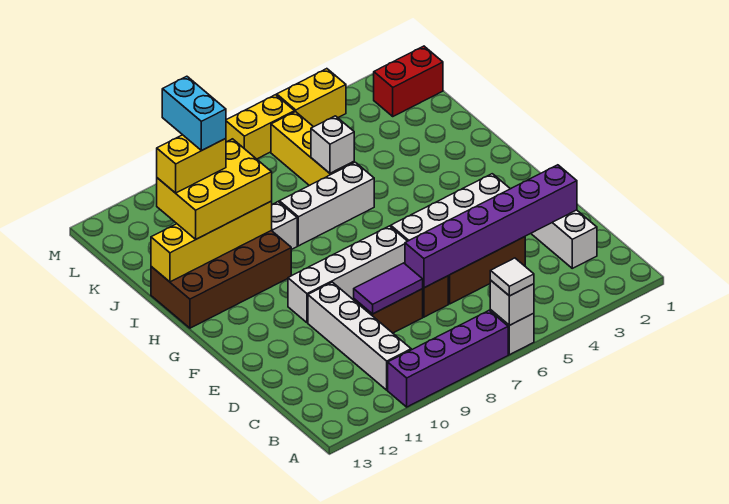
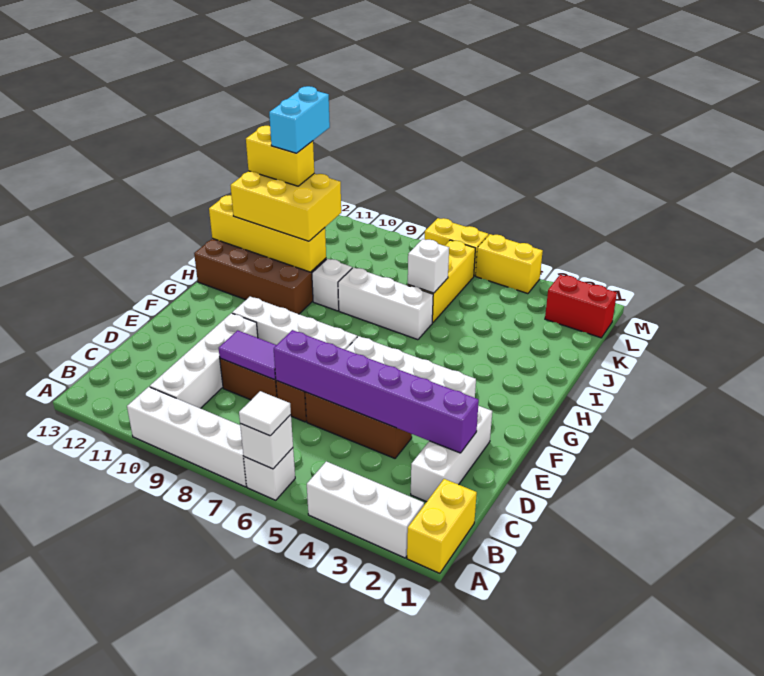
none -> yellow brick A1:B1 level 1
none -> white brick A2:A4 level 1
purple brick A7:A10 level 1 -> white brick A7:A10 level 1

